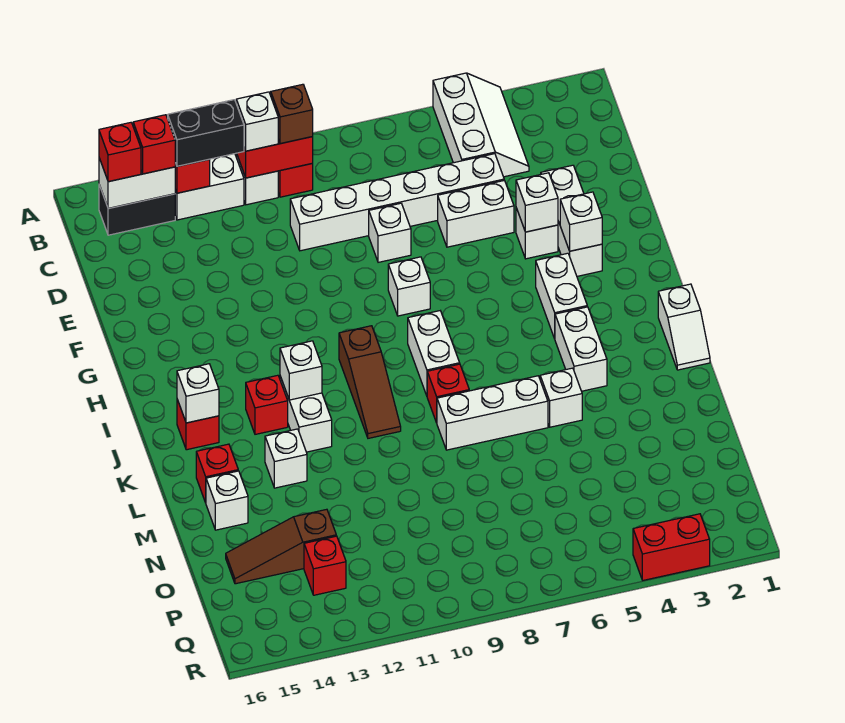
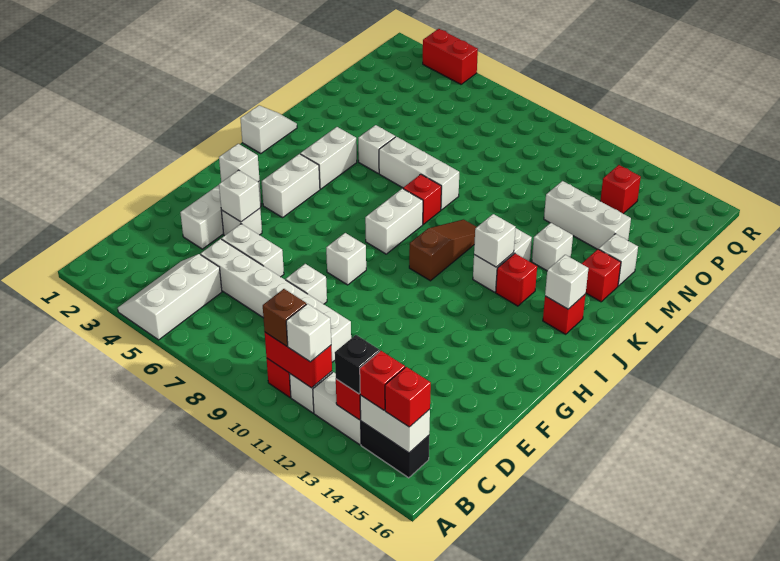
black brick B12:B13 level 3 -> black brick B13 level 3
none -> white brick N12:N14 level 1
brown slope O13:O15 level 1 top 13 -> none

